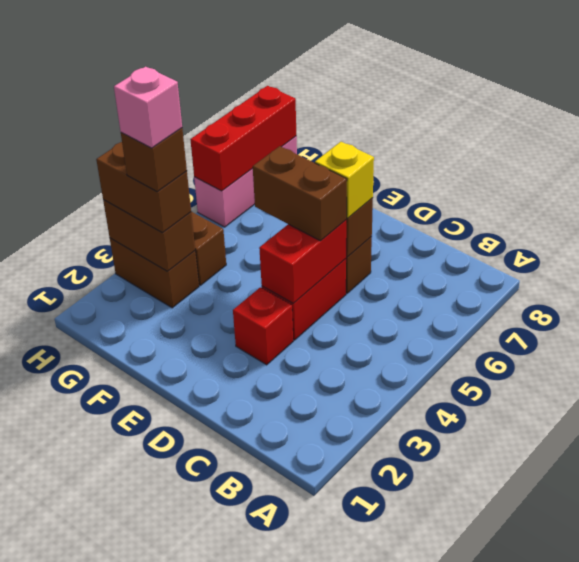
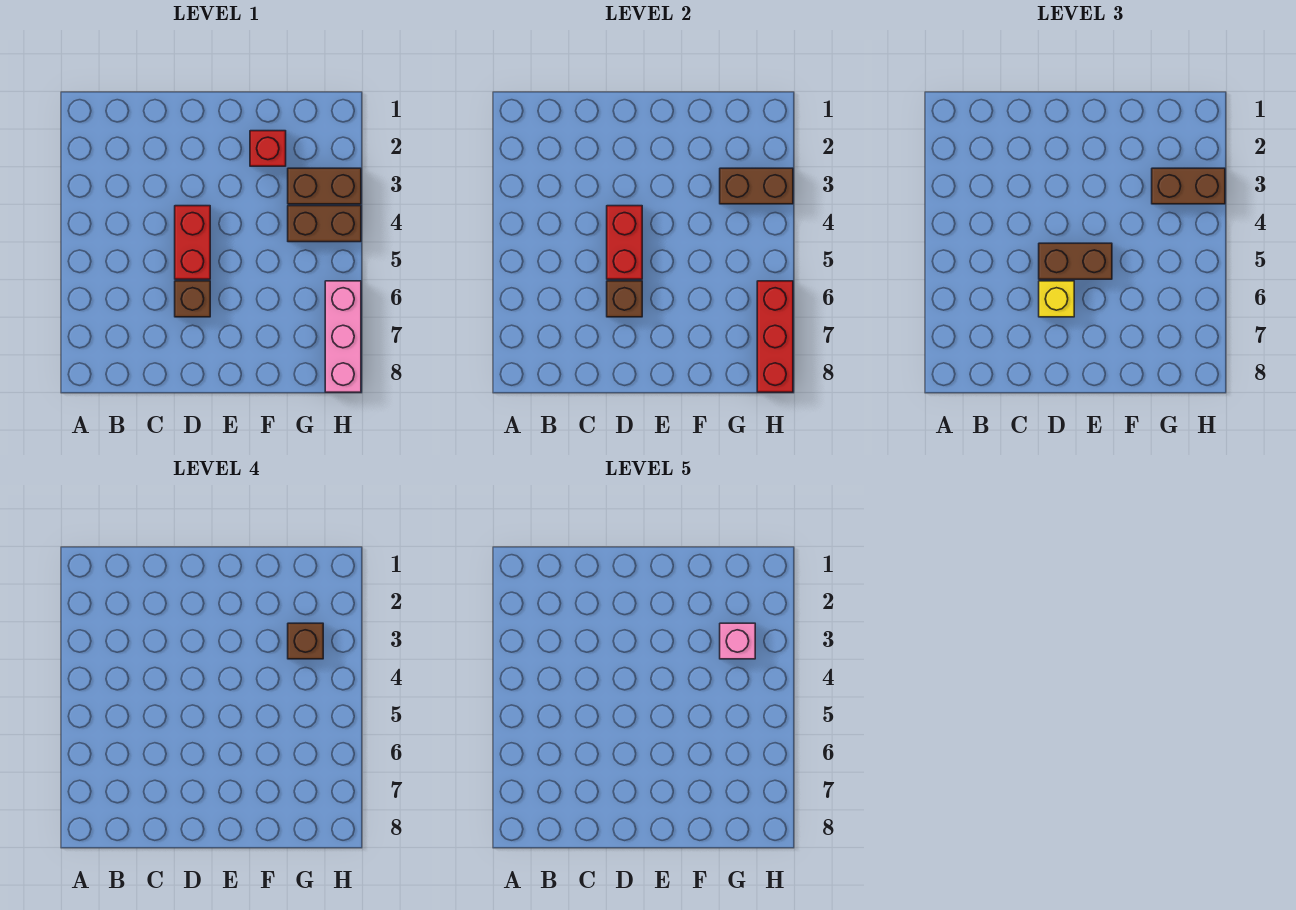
red brick D3 level 1 -> red brick F2 level 1

